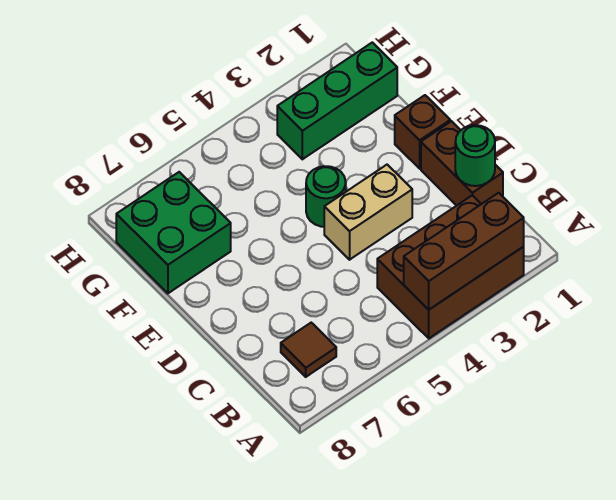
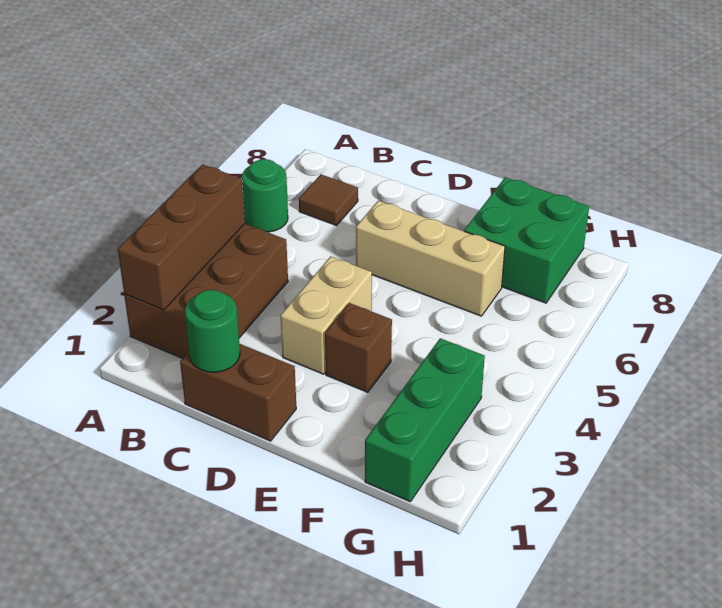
none -> tan brick D6:F6 level 1
brown brick E1 level 1 -> brown brick E3 level 1
green round brick E4 level 1 -> green round brick A6 level 1

